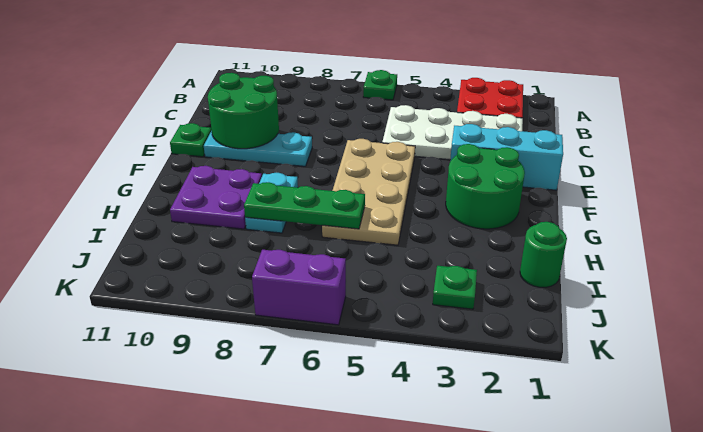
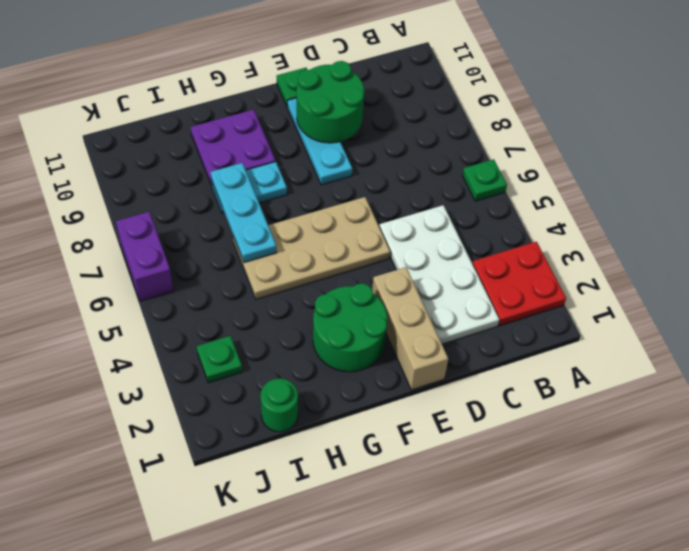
cyan brick E1:E3 level 1 -> tan brick E1:E3 level 1
green plate H6:H8 level 2 -> cyan plate H6:H8 level 2

